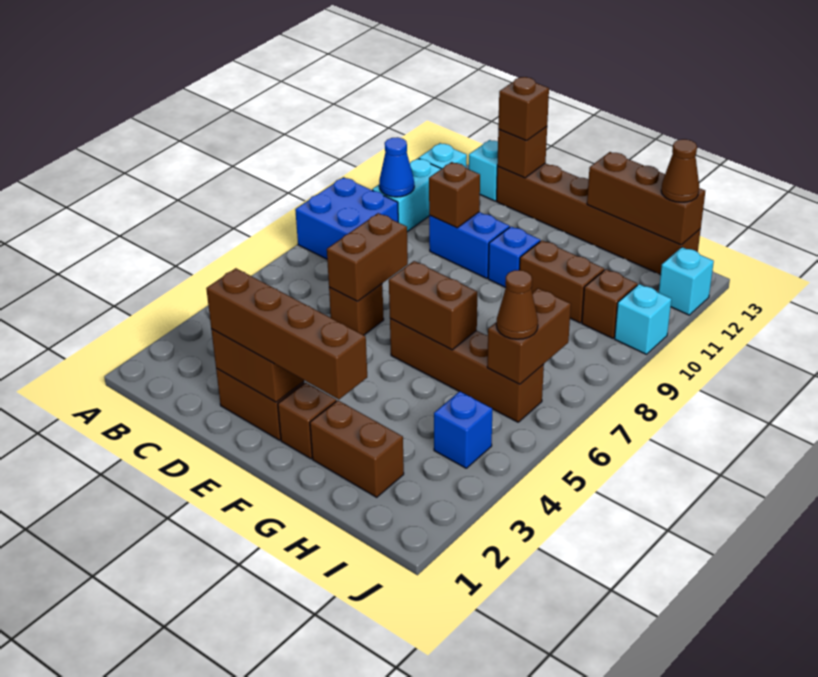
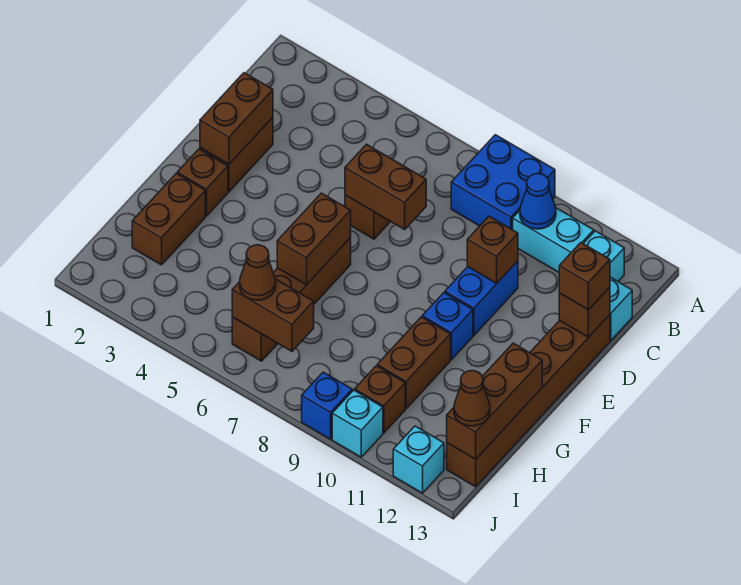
brown brick D2:G2 level 3 -> none
blue brick I4 level 1 -> blue brick J9 level 1

